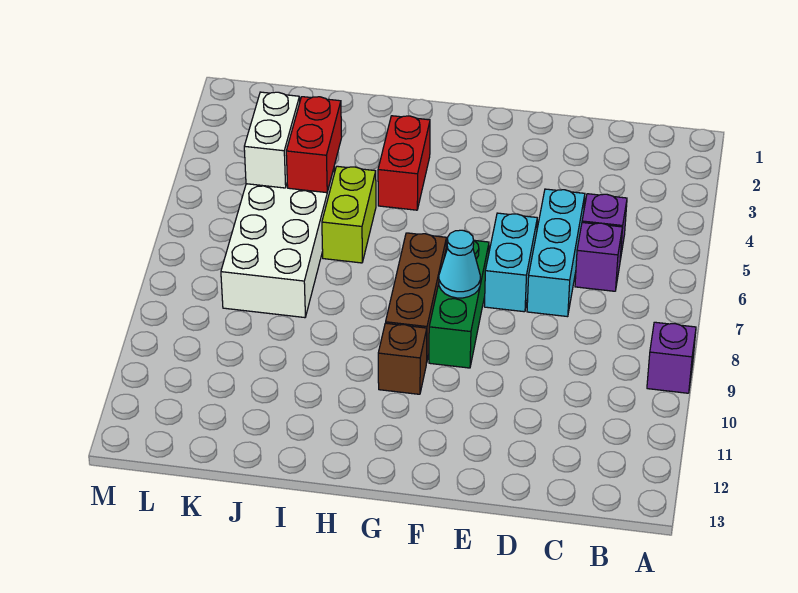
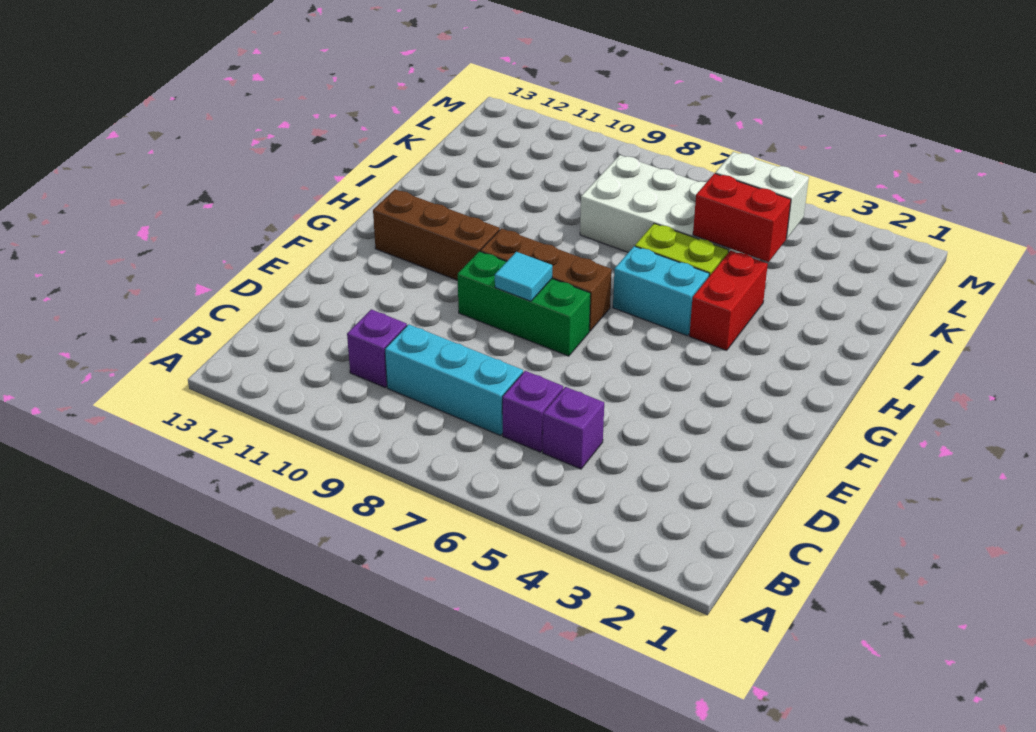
purple brick A9 level 1 -> purple brick C10 level 1
cyan brick D5:D7 level 1 -> cyan brick C7:C9 level 1
cyan brick E6:E7 level 1 -> cyan brick H5:H6 level 1
cyan cone F8 level 2 -> cyan tile F8 level 2
brown brick G10 level 1 -> brown brick G10:G12 level 1
red brick H3:H4 level 1 -> red brick H4:I4 level 1

